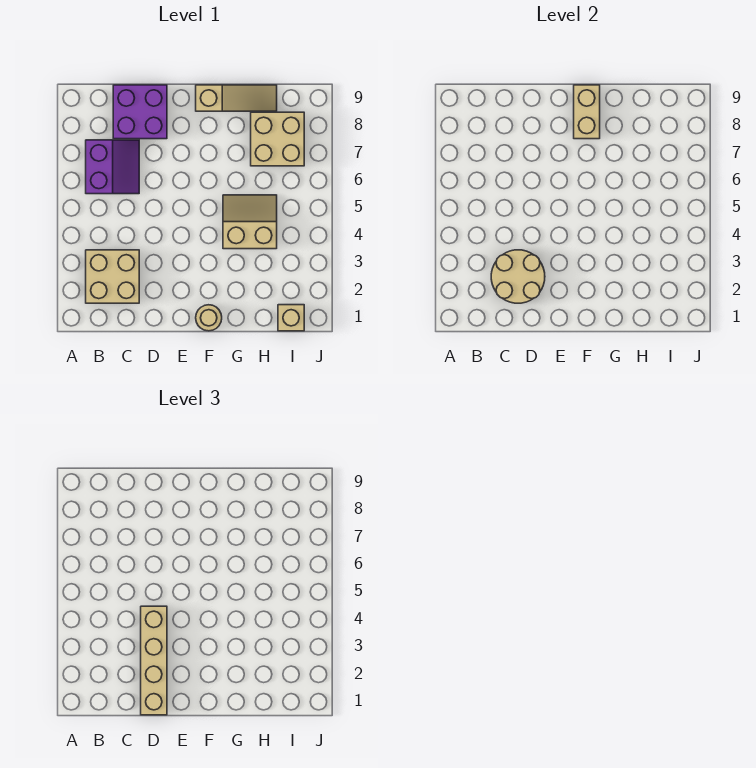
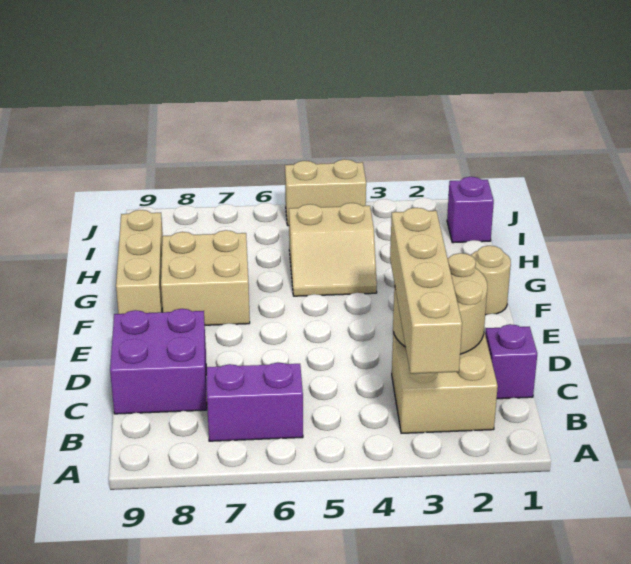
none -> purple brick C1 level 1
tan brick D1:D4 level 3 -> tan brick A3:D3 level 3
tan brick F8:F9 level 2 -> tan brick J4:J5 level 1
tan slope F9:H9 level 1 top F -> tan brick F9:H9 level 1
tan slope G4:H5 level 1 top 4 -> tan slope G4:H5 level 1 top H
tan brick H7:I8 level 1 -> tan brick F7:G8 level 1
tan brick I1 level 1 -> purple brick I1 level 1

